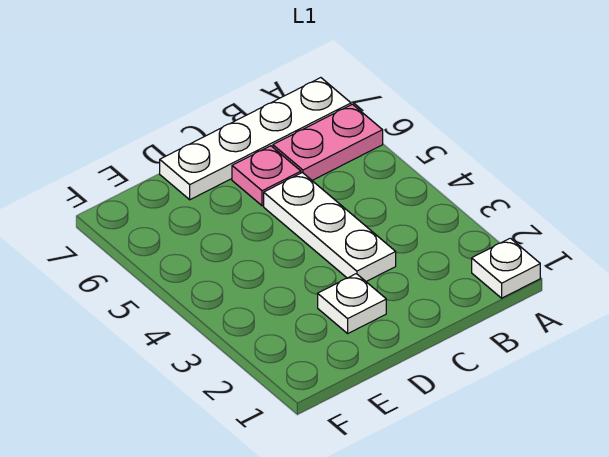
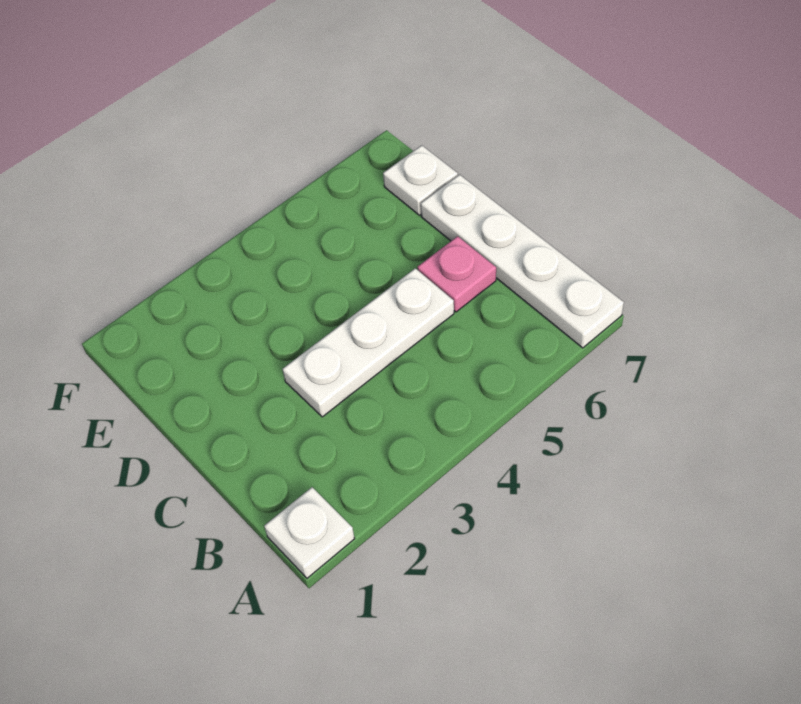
pink plate A6:B6 level 1 -> none
white plate D2 level 1 -> white plate E7 level 1

